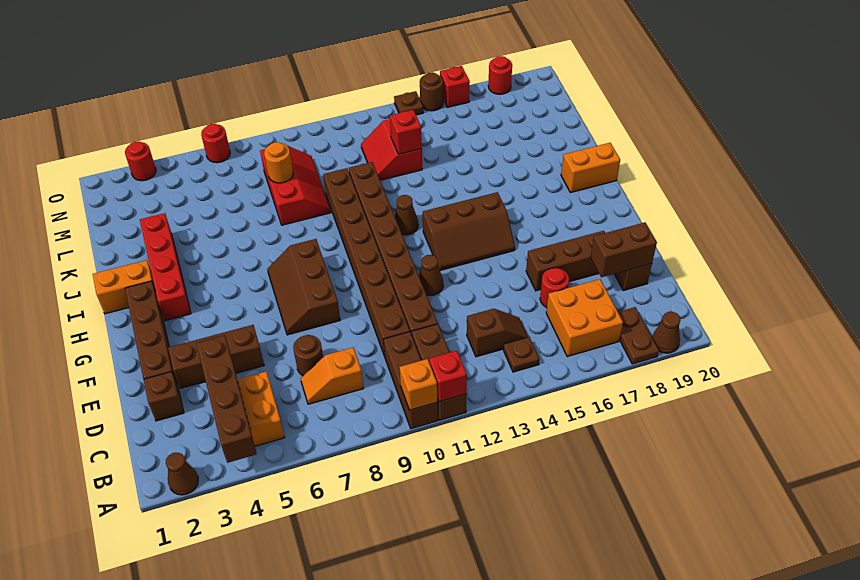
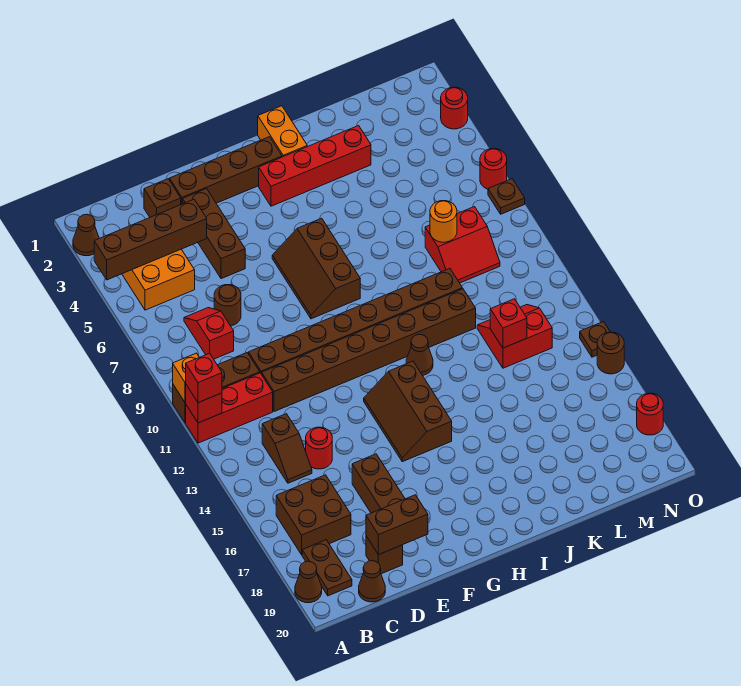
brown brick A11:C11 level 1 -> red brick A11:C11 level 1
brown plate A18:B18 level 1 -> brown plate B18:B19 level 1
brown plate B14 level 1 -> brown plate O7 level 1
orange brick B16:C17 level 1 -> brown brick B16:C17 level 1
orange slope C7:C8 level 1 top 8 -> red slope C7:C8 level 1 top 8
red round brick D16 level 1 -> red round brick D14 level 1
brown brick D18:D19 level 2 -> brown brick D19:E19 level 2
brown slope F7:H8 level 1 top 8 -> brown slope G6:H8 level 1 top H
brown cone F12 level 1 -> brown cone C20 level 1
orange brick I19:I20 level 1 -> none
red slope K8:M9 level 1 top 8 -> red slope L8:M9 level 1 top 8
red brick O16 level 1 -> red brick A11 level 3

